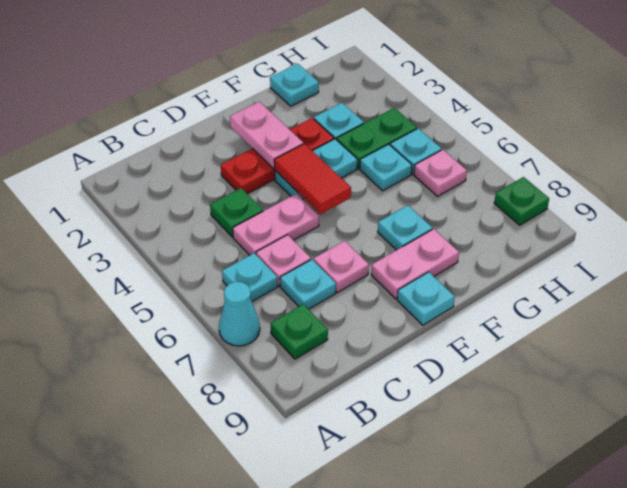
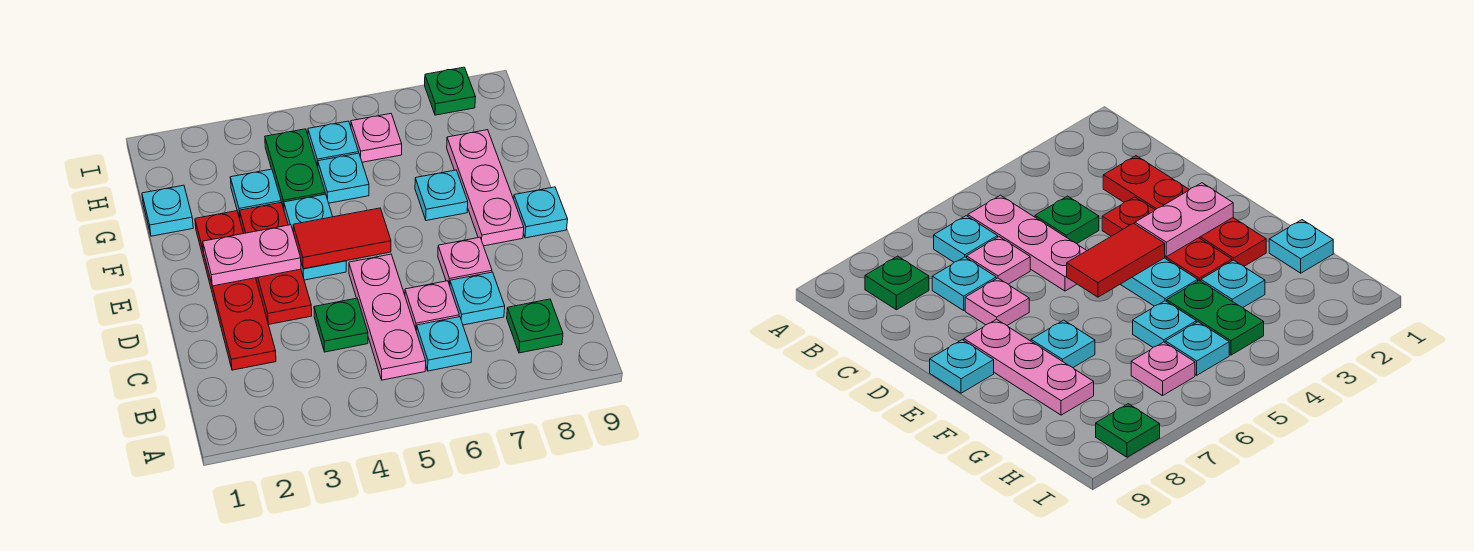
cyan cone A7 level 1 -> none
none -> red plate C2:F2 level 1
pink plate C5:D5 level 1 -> pink plate B5:D5 level 1
pink plate E8:F8 level 1 -> pink plate E8:G8 level 1

